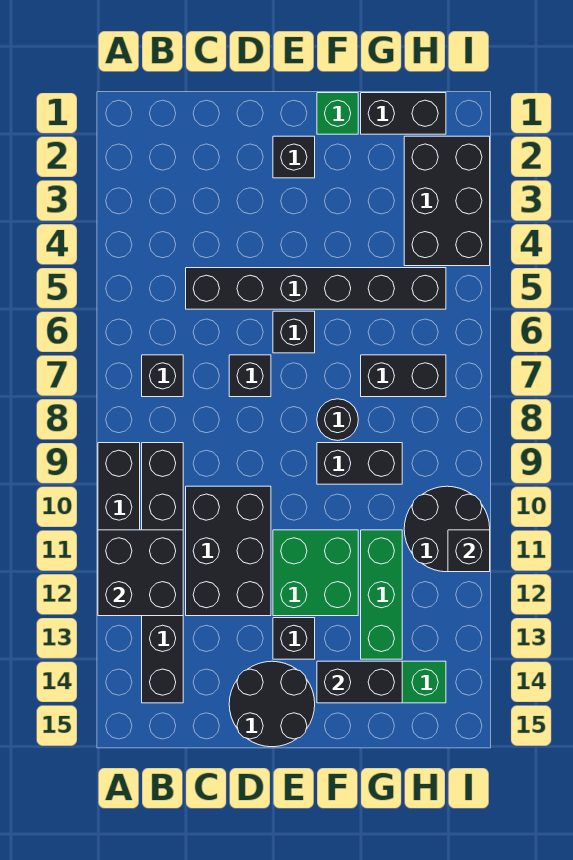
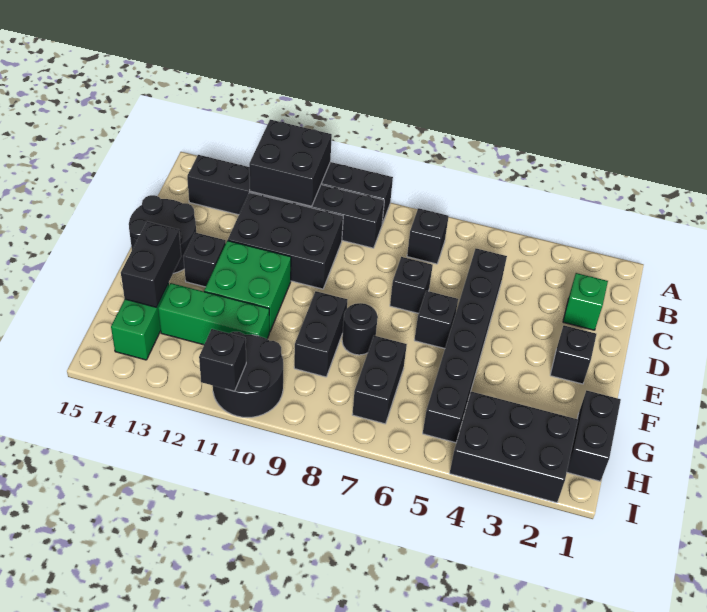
green brick F1 level 1 -> green brick C2 level 1

